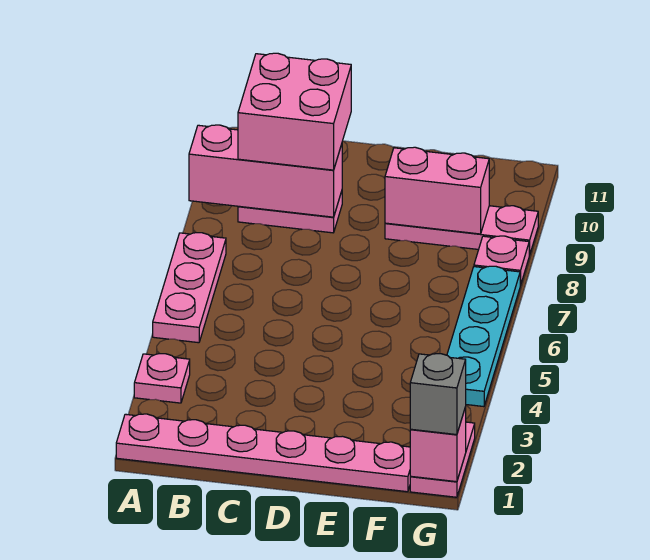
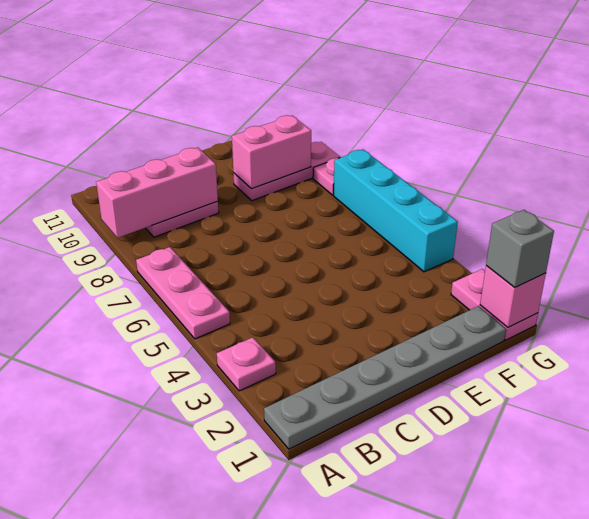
pink plate A1:F1 level 1 -> grey plate A1:F1 level 1
pink brick B9:C10 level 3 -> none
cyan plate G4:G7 level 1 -> cyan brick G4:G7 level 1

